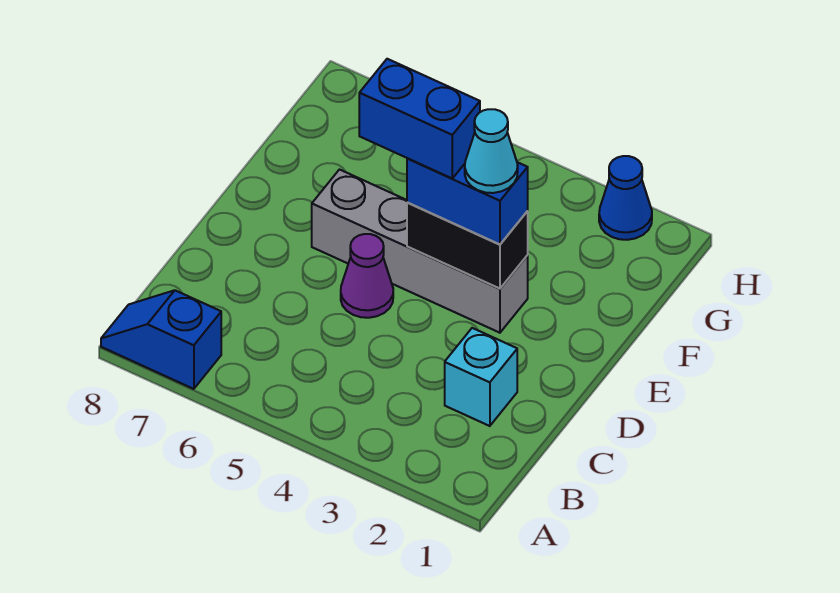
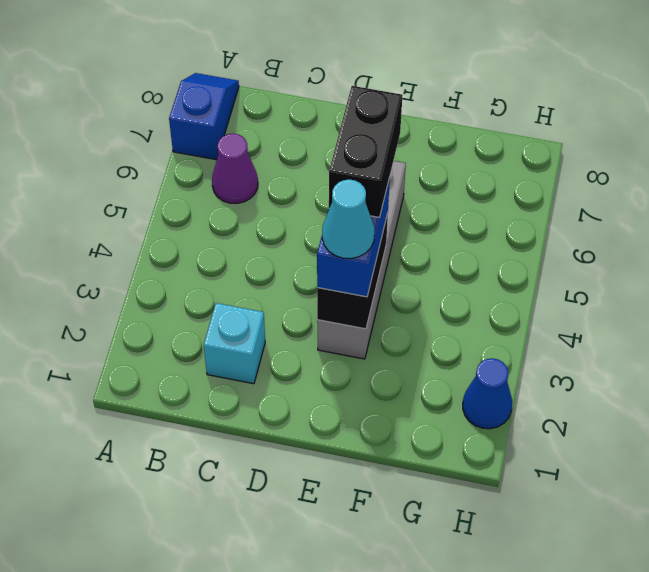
purple cone D5 level 1 -> purple cone B6 level 1
blue brick E4:E5 level 4 -> black brick E4:E5 level 4

